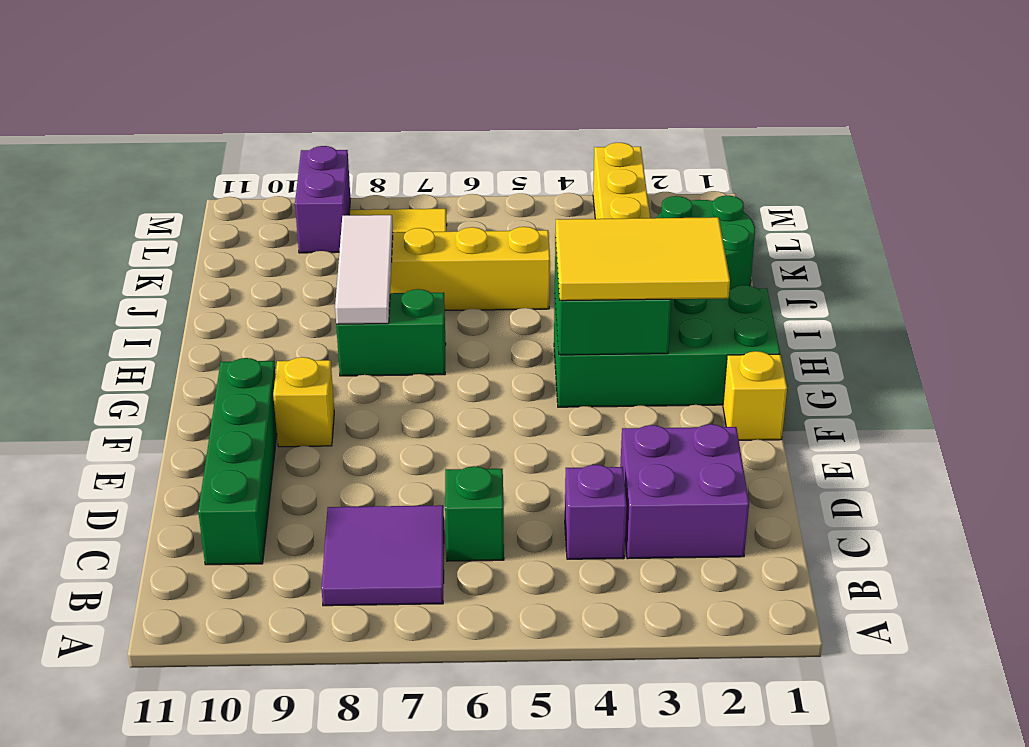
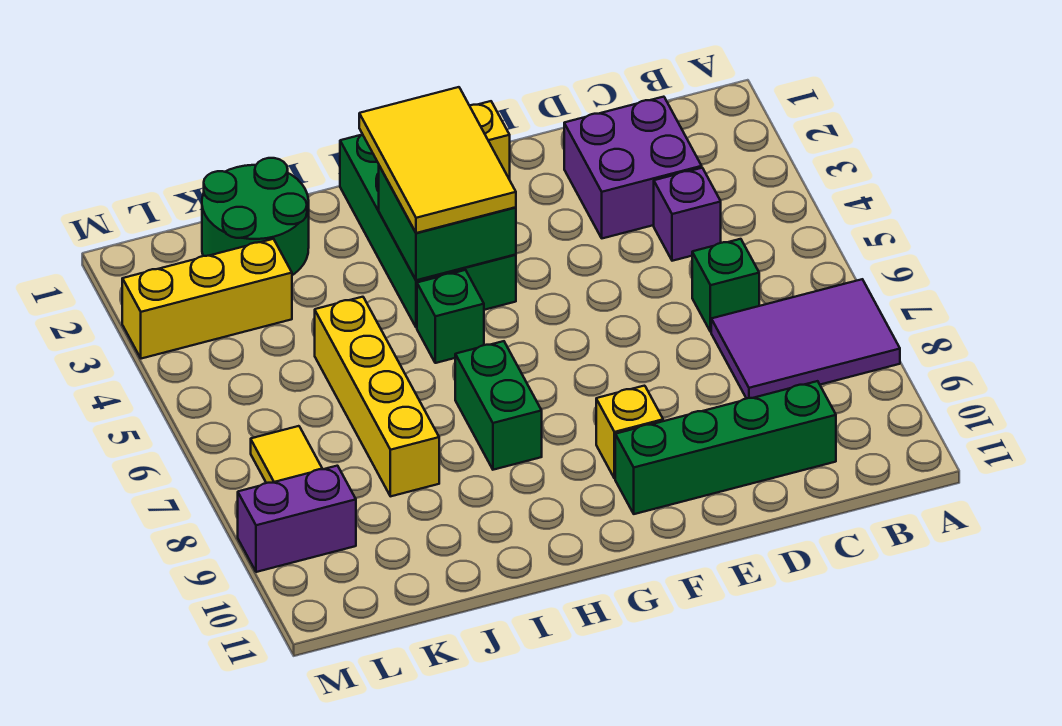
purple tile B7:C8 level 1 -> purple tile A7:C8 level 1
none -> green brick H5 level 1
white tile H8:J8 level 2 -> none

